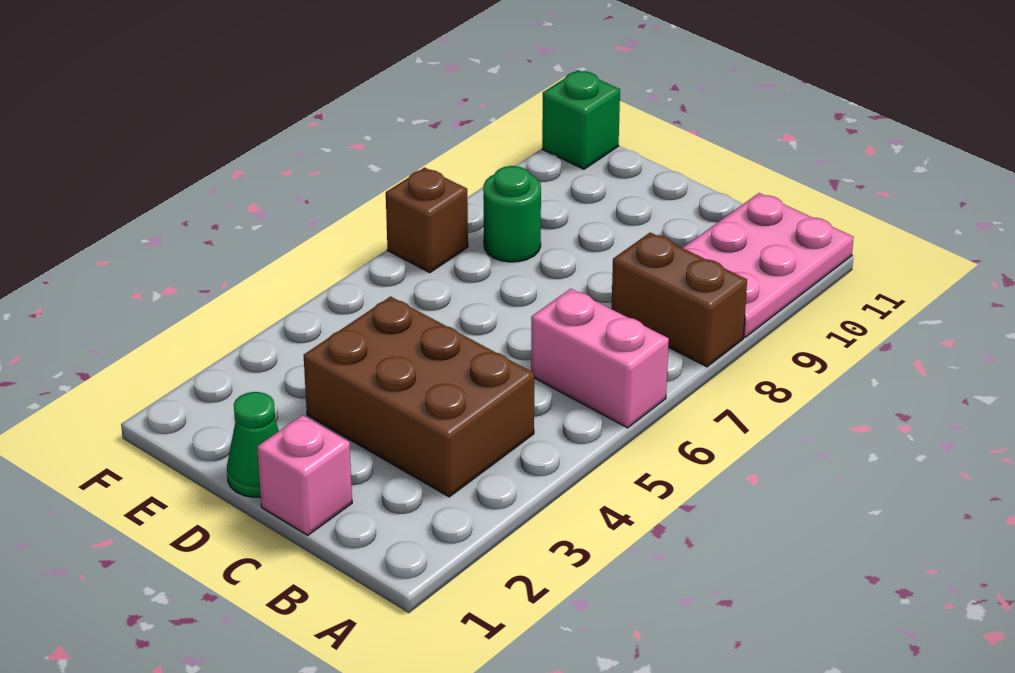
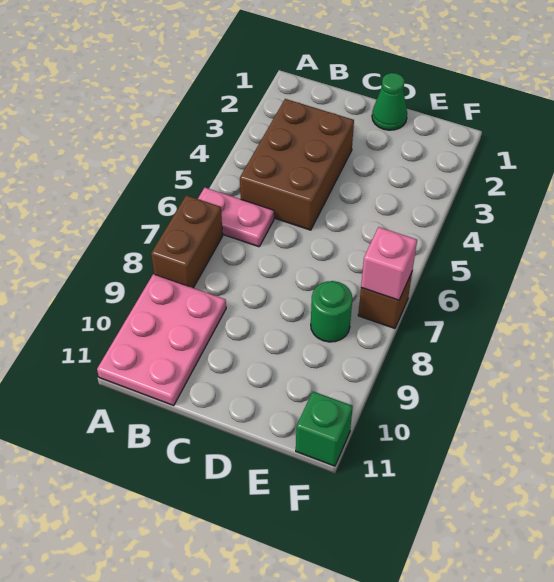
pink brick A6:B6 level 1 -> pink plate A6:B6 level 1
brown brick A8:B8 level 1 -> brown brick A7:A8 level 1
brown brick B3:D4 level 1 -> brown brick B3:C5 level 1
pink brick C1 level 1 -> pink brick F7 level 2

